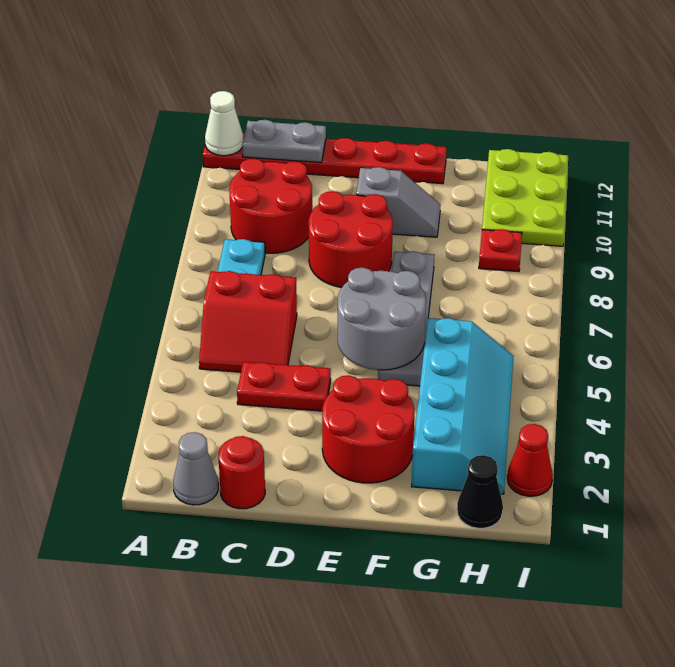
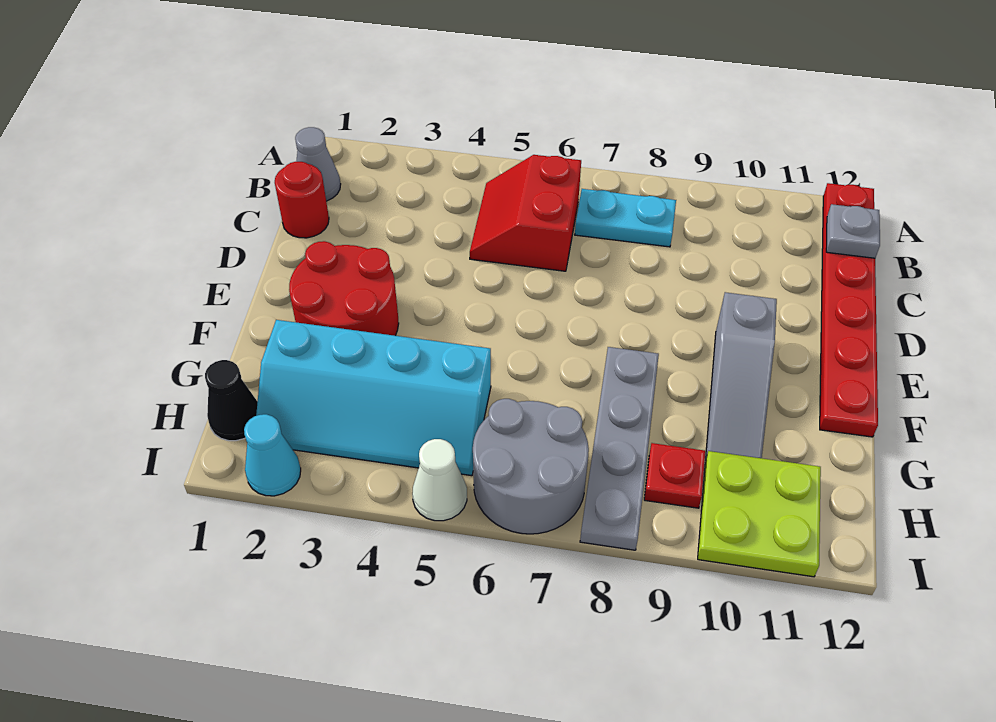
white cone A12 level 2 -> white cone I5 level 1
red round brick B9:C10 level 1 -> none
grey plate B12:C12 level 2 -> grey plate B12 level 2
red plate C4:D4 level 1 -> none
red round brick D8:E9 level 1 -> none
grey round brick E5:F6 level 2 -> grey round brick H6:I7 level 1
grey slope E10:F10 level 1 top E -> grey slope E10:G10 level 1 top E
grey plate F5:F8 level 1 -> grey plate F8:I8 level 1
lime plate H10:I12 level 1 -> lime plate H10:I11 level 1
red cone I2 level 1 -> cyan cone I2 level 1

